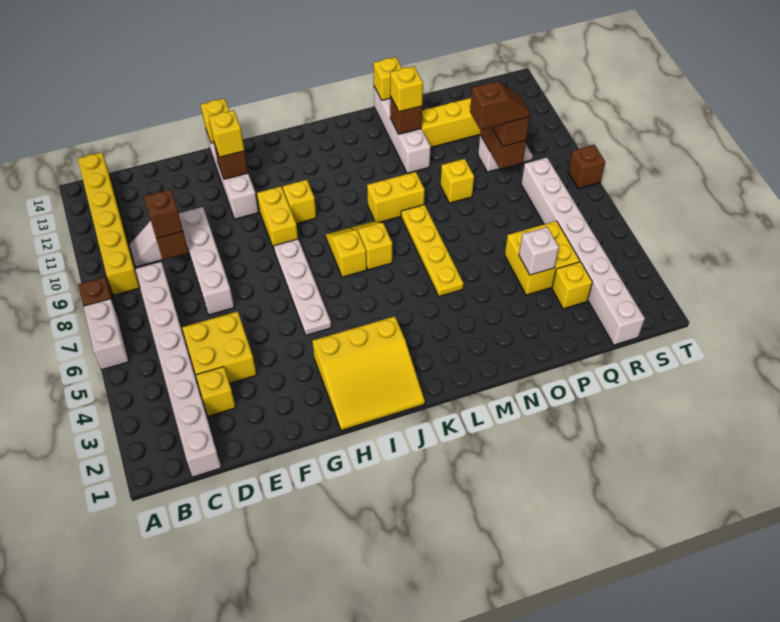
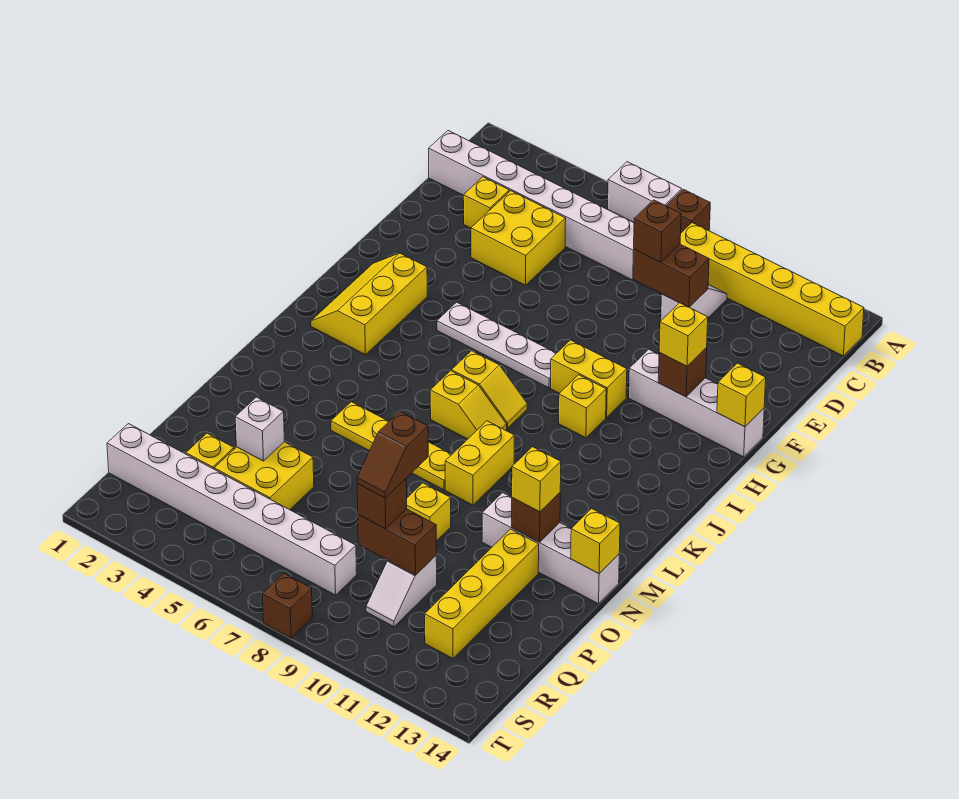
white brick E7:E10 level 1 -> none
yellow slope H1:J3 level 1 top 3 -> yellow slope H2:J3 level 1 top 3

